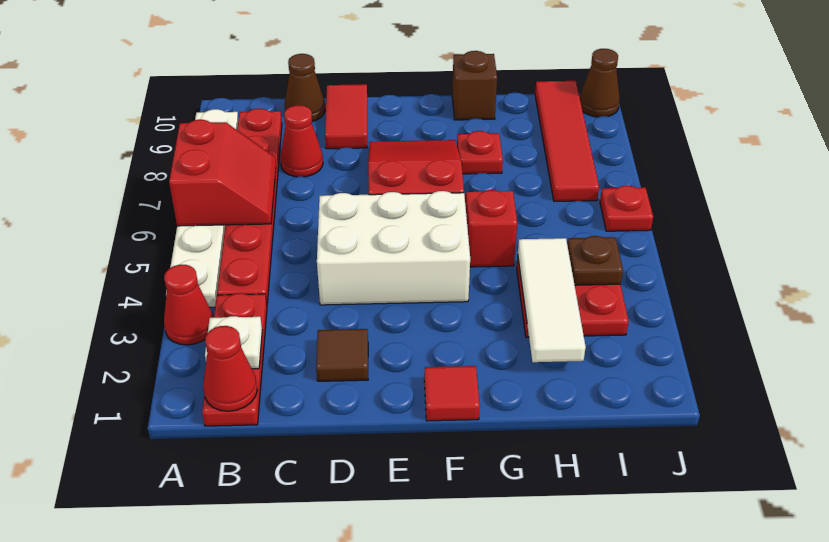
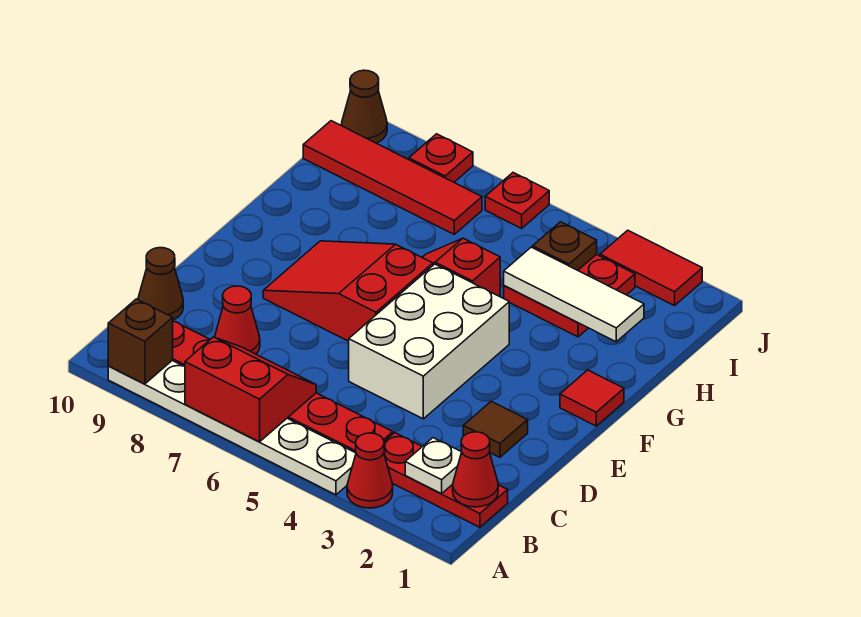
red tile D9:D10 level 1 -> red tile J2:J3 level 1
red plate G8 level 1 -> red plate J8 level 1
brown brick G10 level 1 -> brown brick A9 level 2

